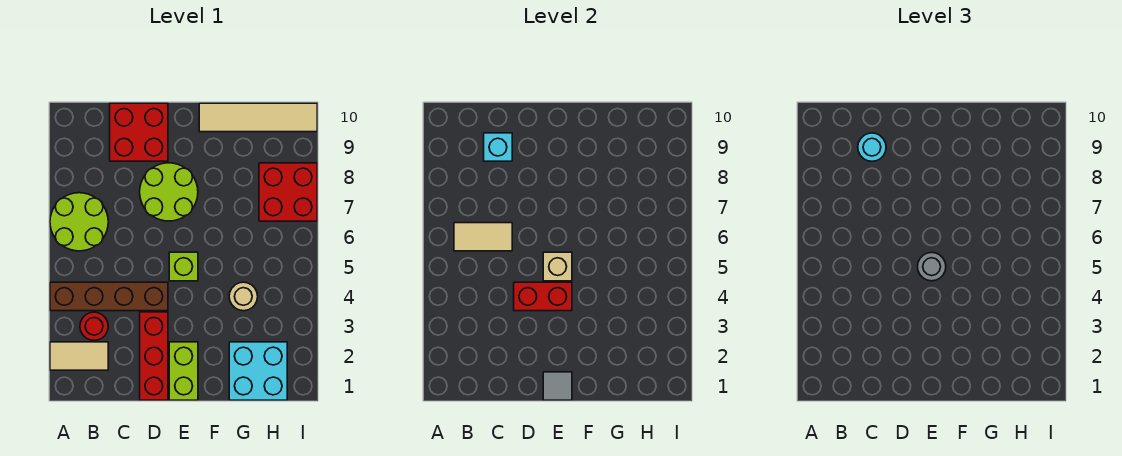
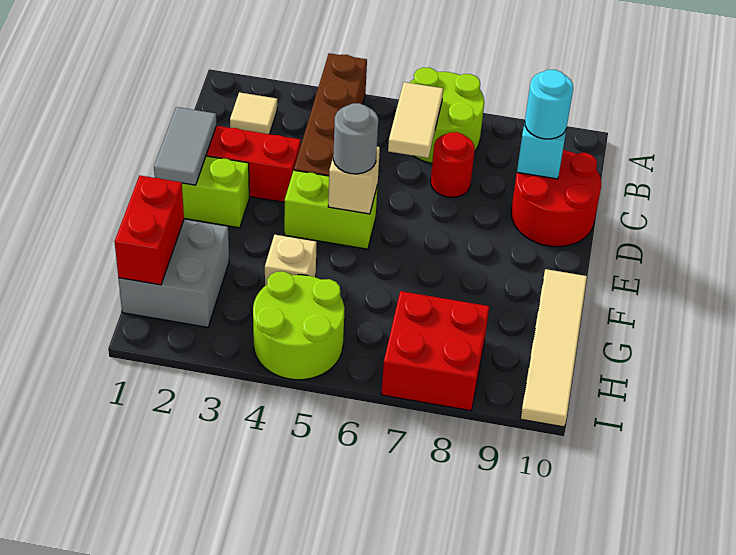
tan tile A2:B2 level 1 -> tan tile B2 level 1
red round brick B3 level 1 -> red round brick C7 level 1
red brick C9:D10 level 1 -> red round brick C9:D10 level 1
red brick D4:E4 level 2 -> red brick G1:H1 level 2
lime round brick D7:E8 level 1 -> lime round brick H4:I5 level 1
grey tile E1 level 2 -> grey tile D1:E1 level 2
lime brick E5 level 1 -> lime brick E4:E5 level 1
cyan brick G1:H2 level 1 -> grey brick G1:H2 level 1
tan round brick G4 level 1 -> tan brick G4 level 1

